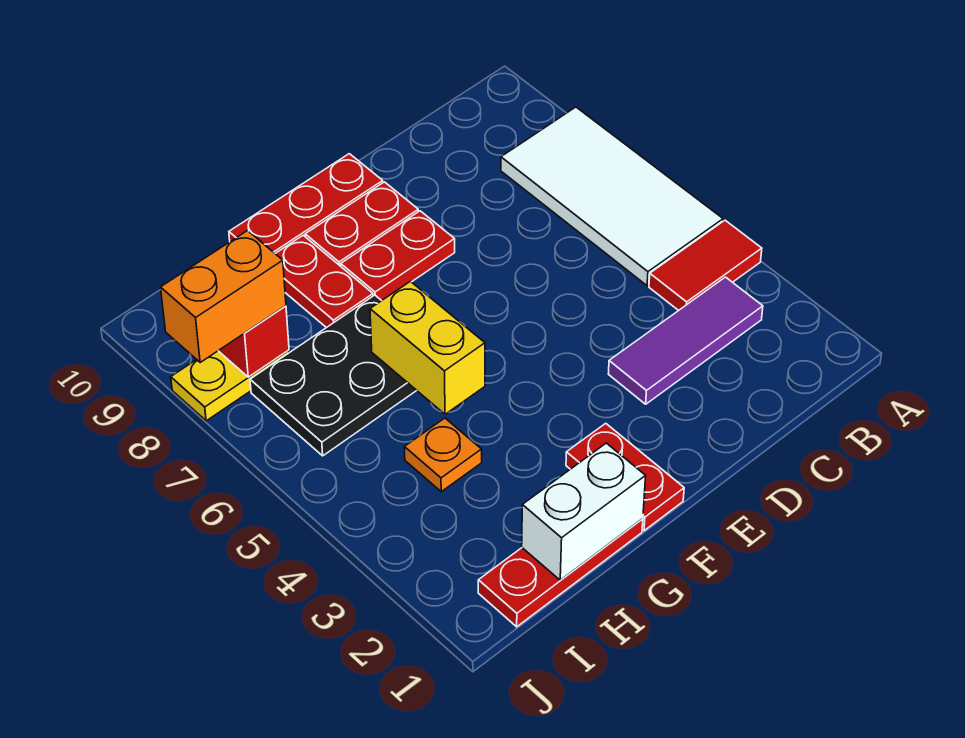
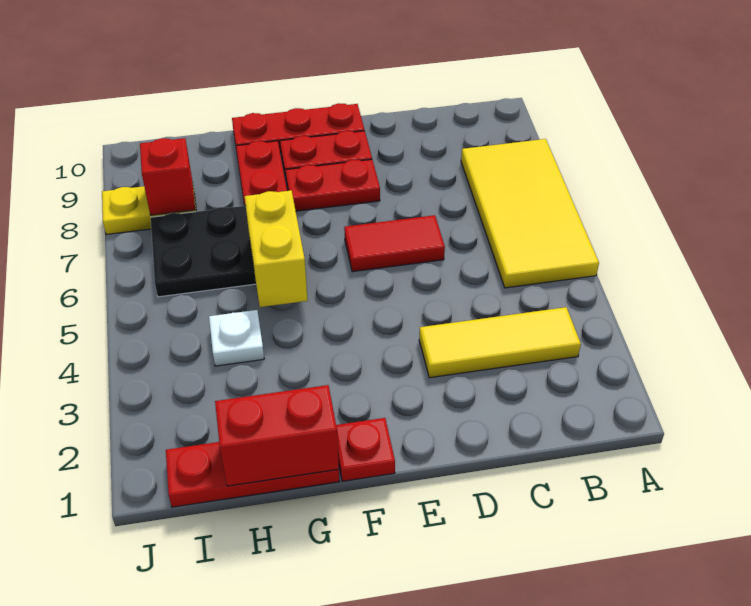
red tile A4:B4 level 1 -> red tile D6:E6 level 1
white tile A5:B8 level 1 -> yellow tile A5:B8 level 1
purple tile B3:D3 level 1 -> yellow tile B3:D3 level 1
red plate F1:F2 level 1 -> red plate F1 level 1
white brick G1:H1 level 2 -> red brick G1:H1 level 2
orange plate H4 level 1 -> white plate H4 level 1
orange brick I8:J8 level 3 -> none

